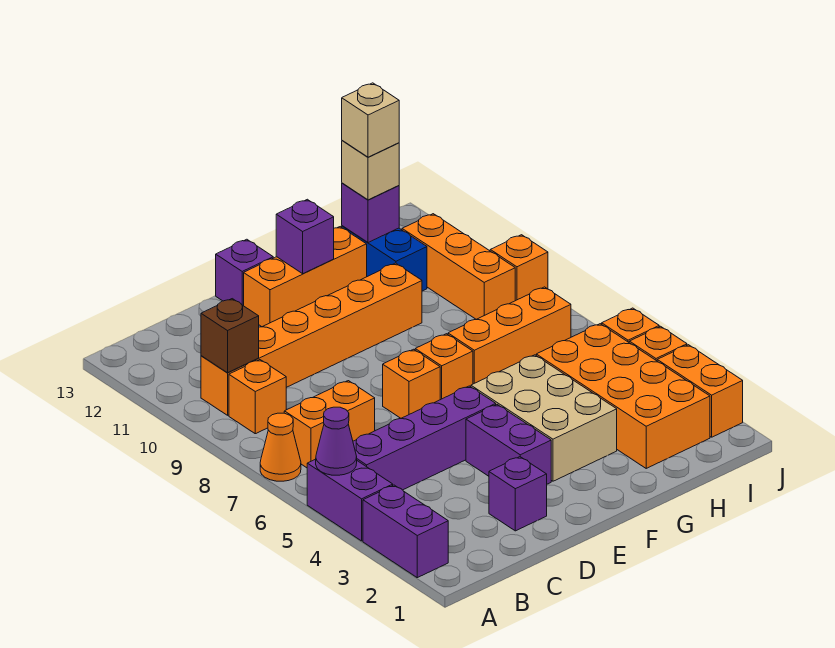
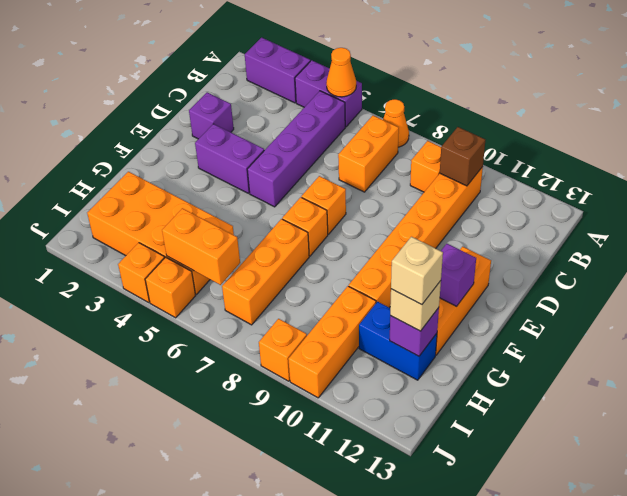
purple cone A5 level 2 -> orange cone A5 level 2
purple brick E13 level 1 -> none
tan brick F3:G5 level 1 -> none
orange brick I9:I11 level 1 -> orange brick H10:J10 level 1
orange brick J2:J3 level 1 -> orange brick I5:I6 level 2

